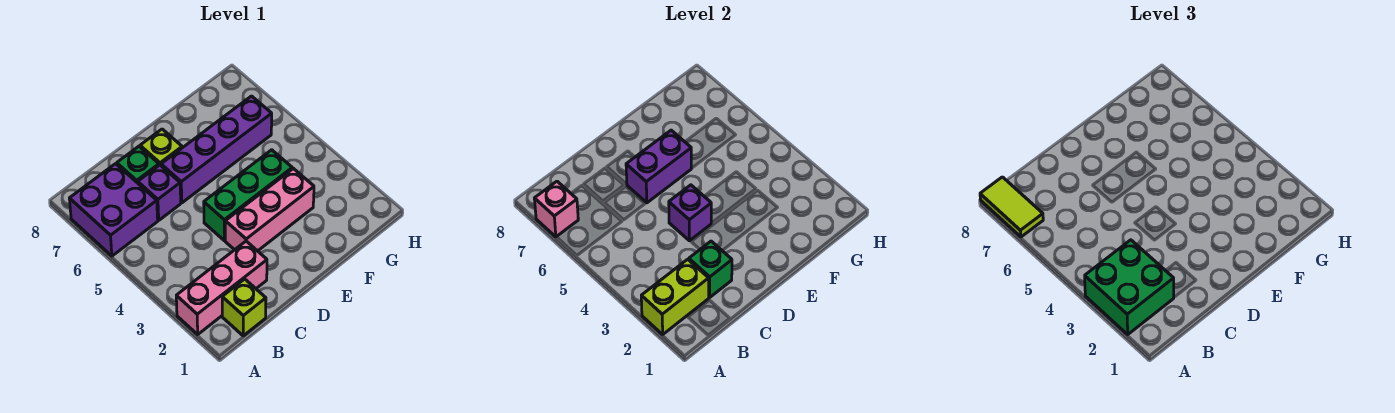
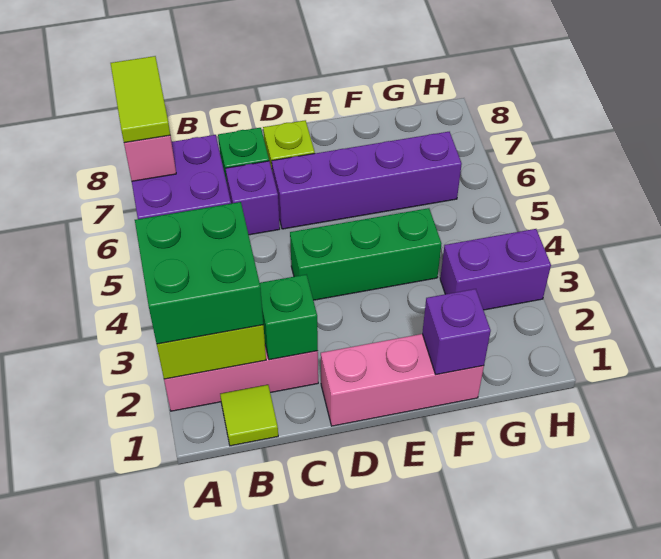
lime brick B1 level 1 -> lime tile B1 level 1
pink brick D3:F3 level 1 -> pink brick D1:F1 level 1
purple brick D4 level 2 -> purple brick F1 level 2
purple brick D6:E6 level 2 -> purple brick G3:H3 level 1

